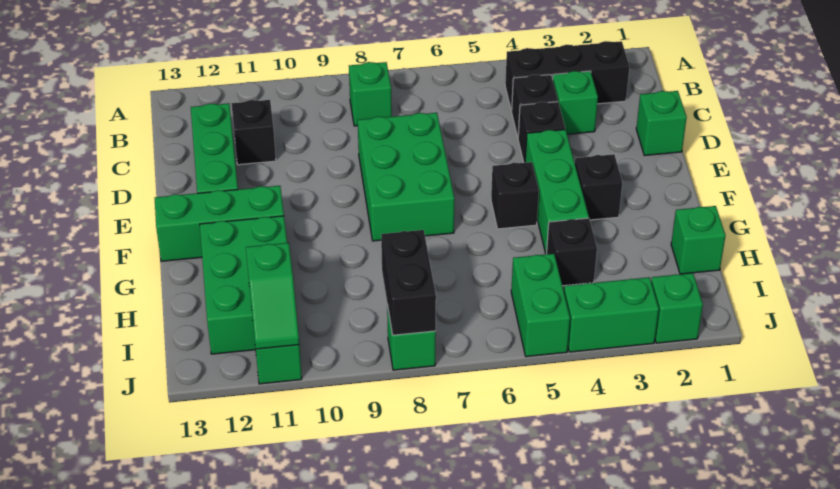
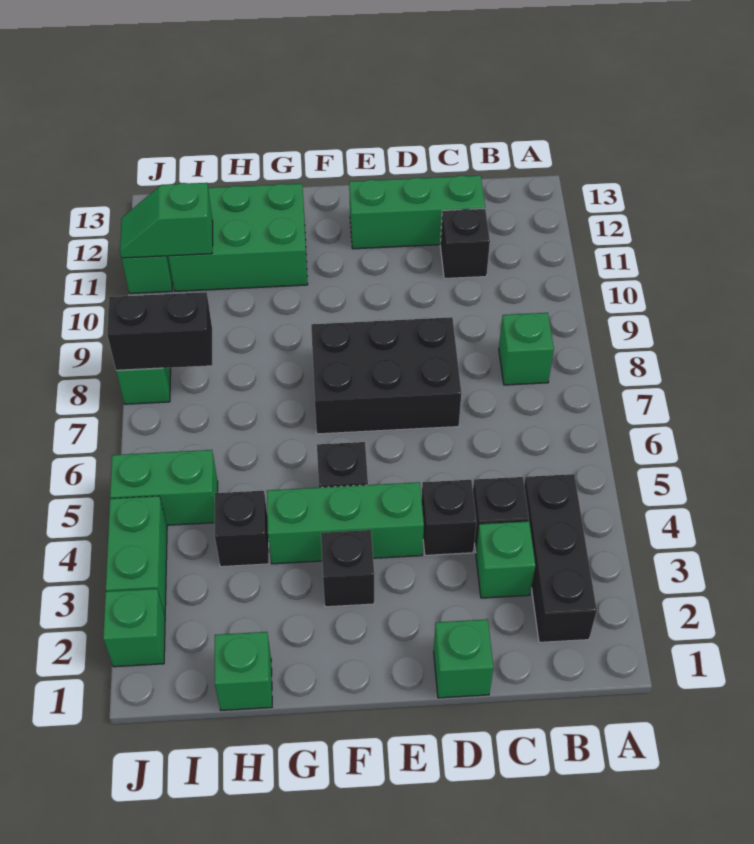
green brick D7:F8 level 1 -> black brick D7:F8 level 1
green brick F11:F13 level 1 -> none

